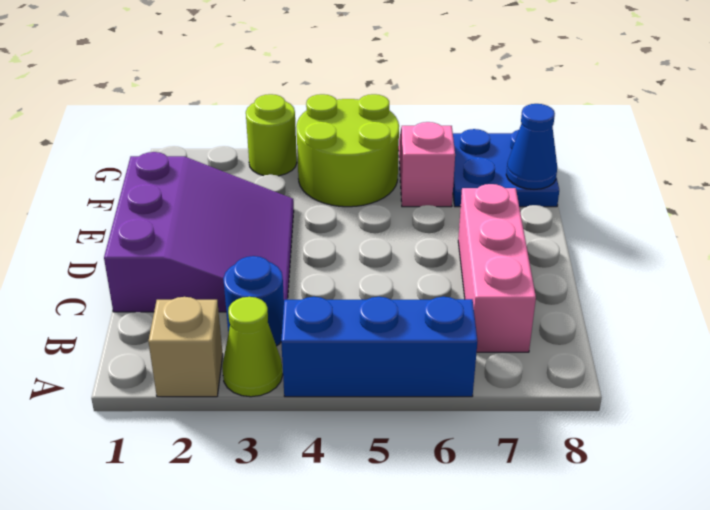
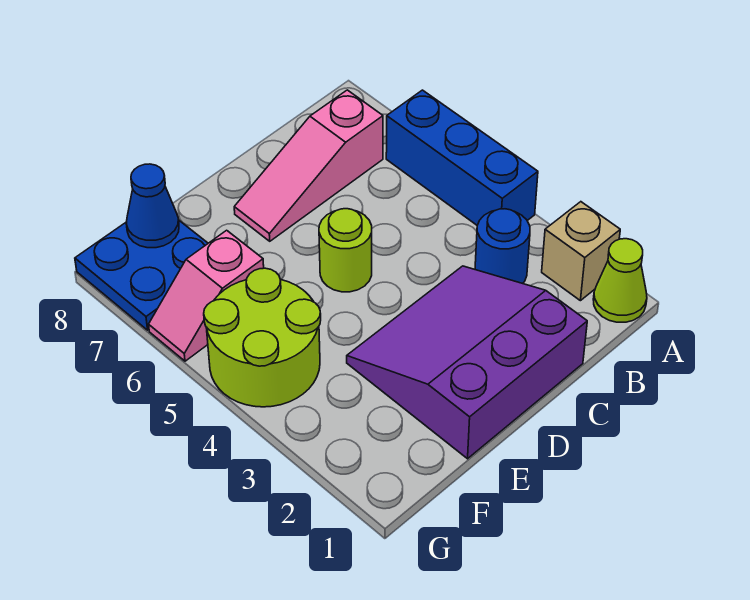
lime cone A3 level 1 -> lime cone A1 level 1
pink brick B7:D7 level 1 -> pink slope B7:D7 level 1 top B
lime round brick G3 level 1 -> lime round brick D5 level 1

